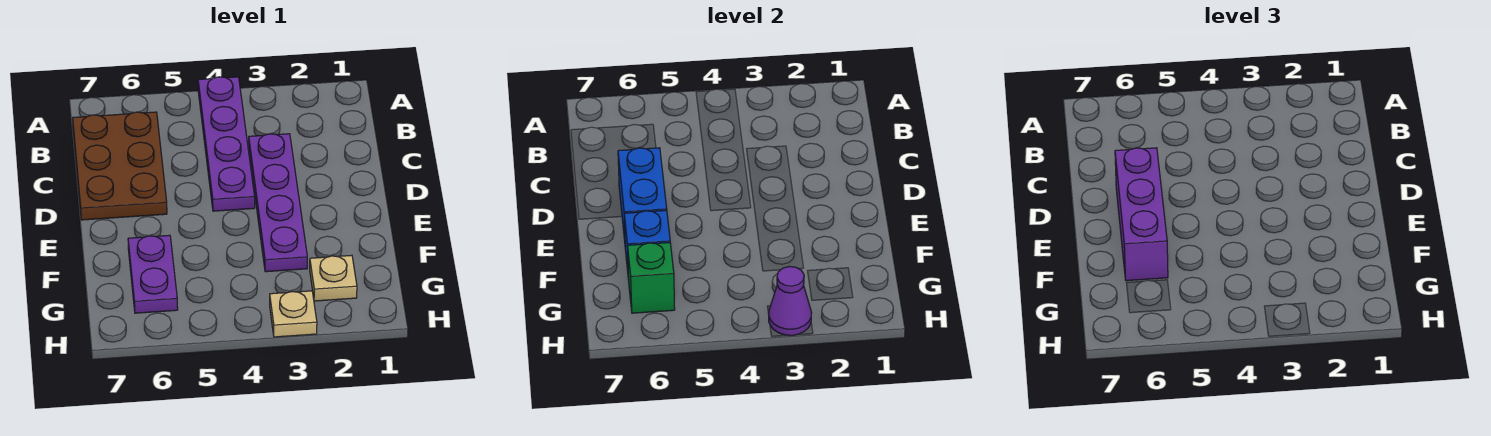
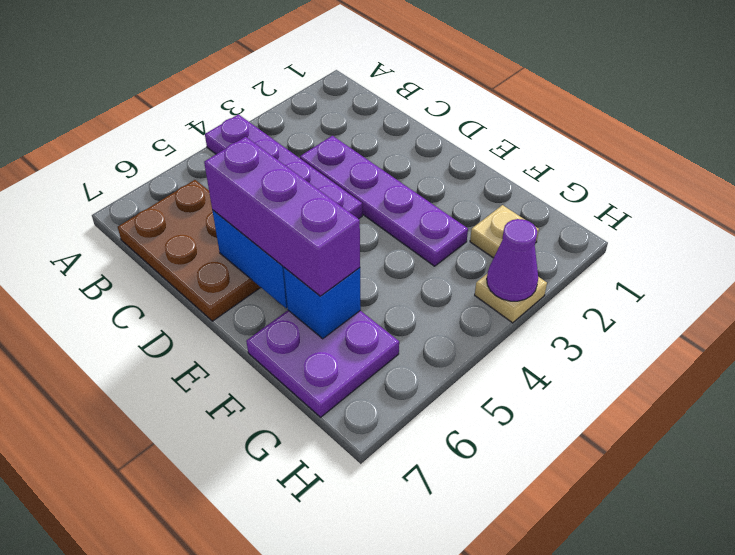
purple plate F6:G6 level 1 -> purple plate F6:G7 level 1
green brick G6 level 2 -> none

